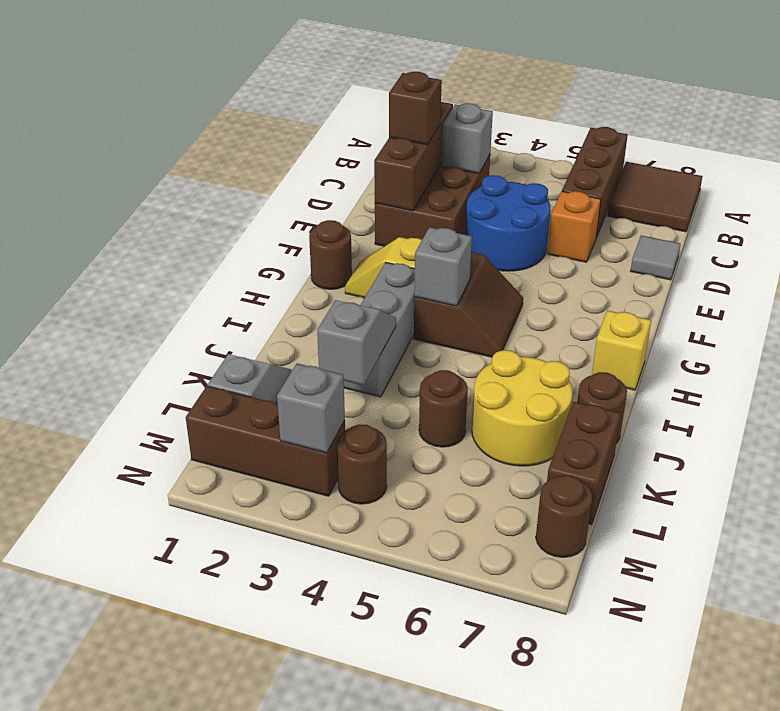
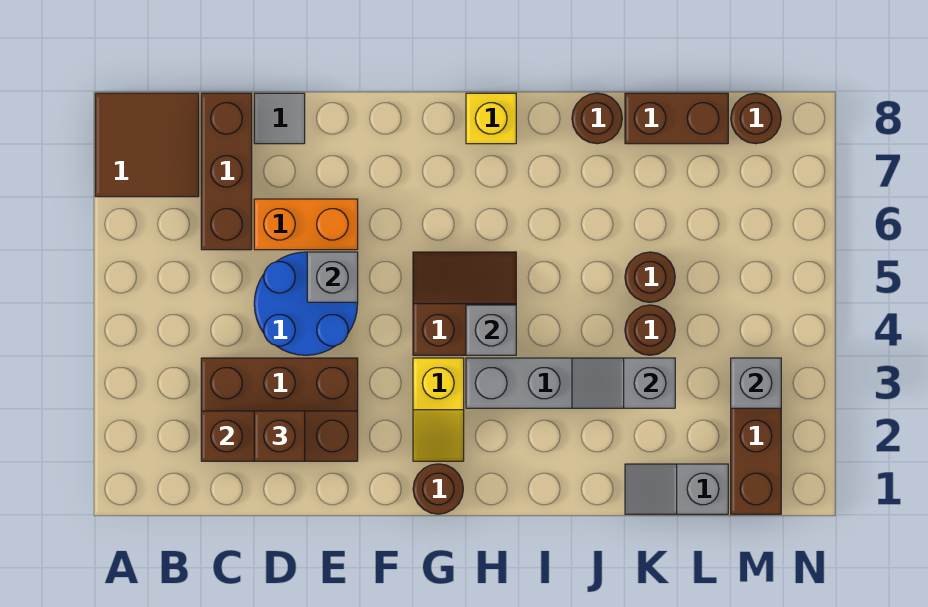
brown brick A6:C6 level 1 -> brown brick C6:C8 level 1
grey brick C3 level 2 -> grey brick E5 level 2
orange brick D6 level 1 -> orange brick D6:E6 level 1
yellow round brick J6:K7 level 1 -> none
brown round brick M4 level 1 -> brown round brick K4 level 1

